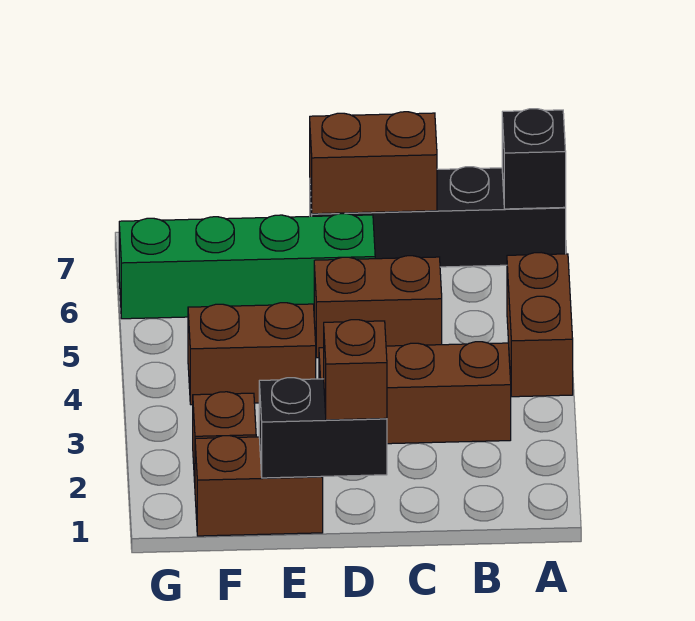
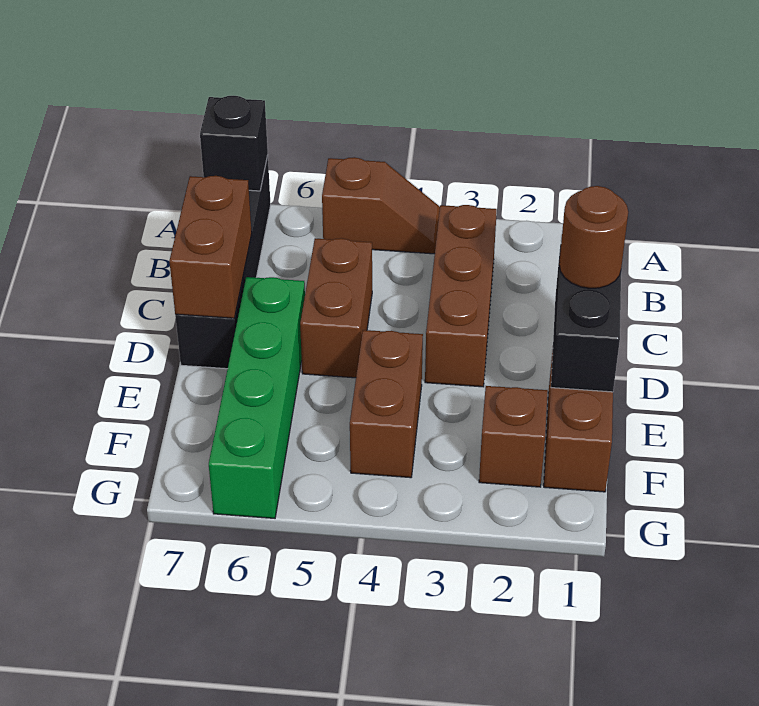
brown brick A4:A5 level 1 -> brown slope A4:A5 level 1 top 5
brown brick D1 level 3 -> brown round brick D1 level 3

